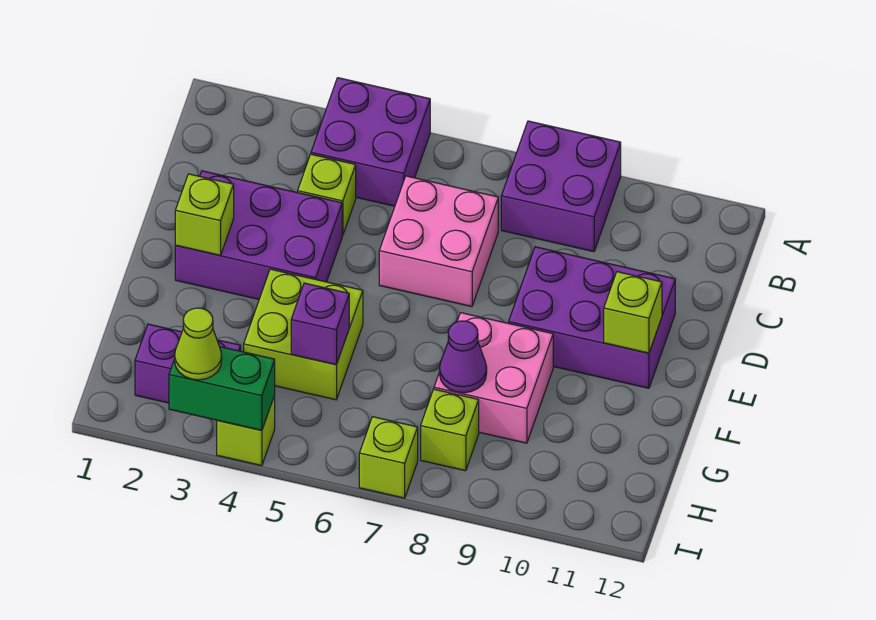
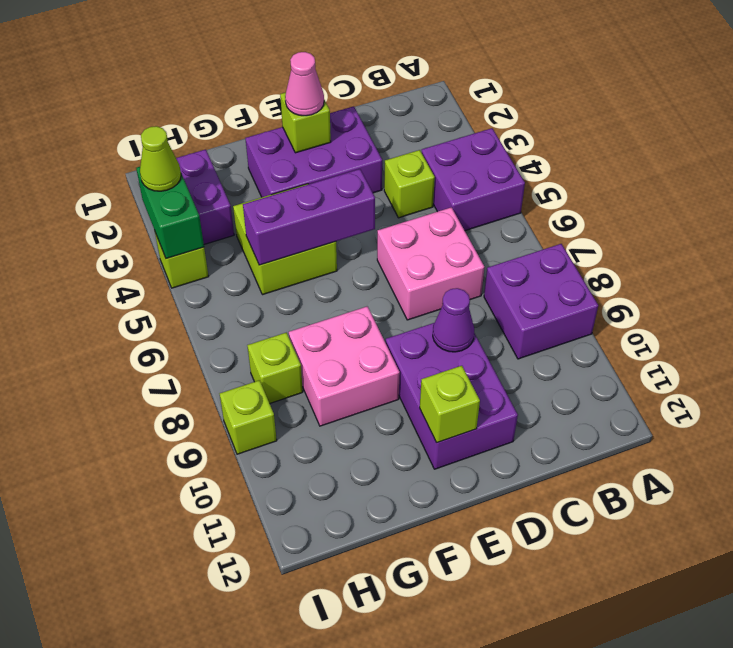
purple brick D2:E4 level 1 -> purple brick D2:F3 level 1
none -> pink cone E2 level 3
purple brick G5 level 2 -> purple brick E5:G5 level 2
purple cone G8 level 2 -> purple cone D9 level 2
lime brick I7 level 1 -> lime brick I9 level 1

